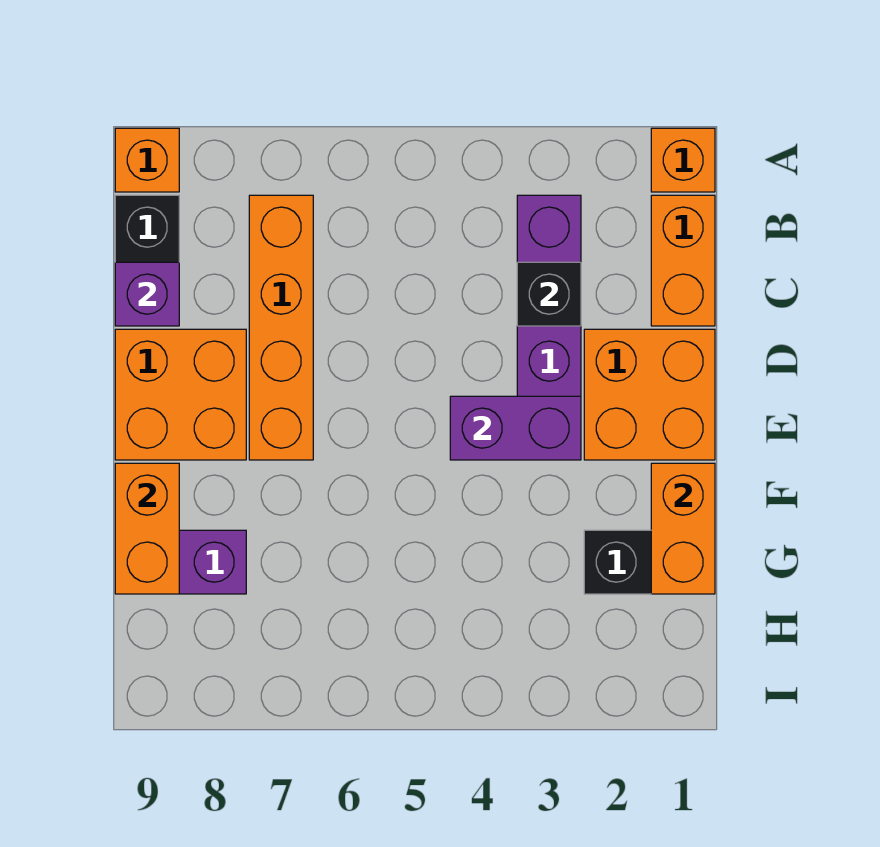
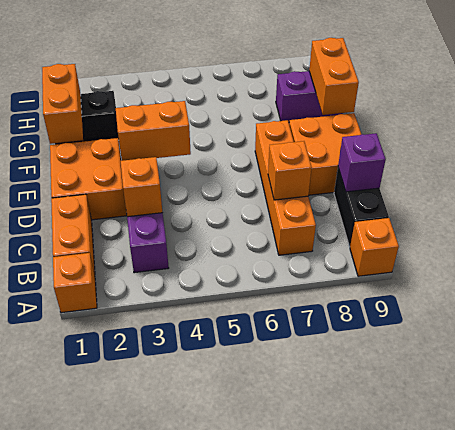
black brick C3 level 2 -> orange brick C3 level 2
none -> orange brick C7 level 2
purple brick E3:E4 level 2 -> orange brick E3:E4 level 2

